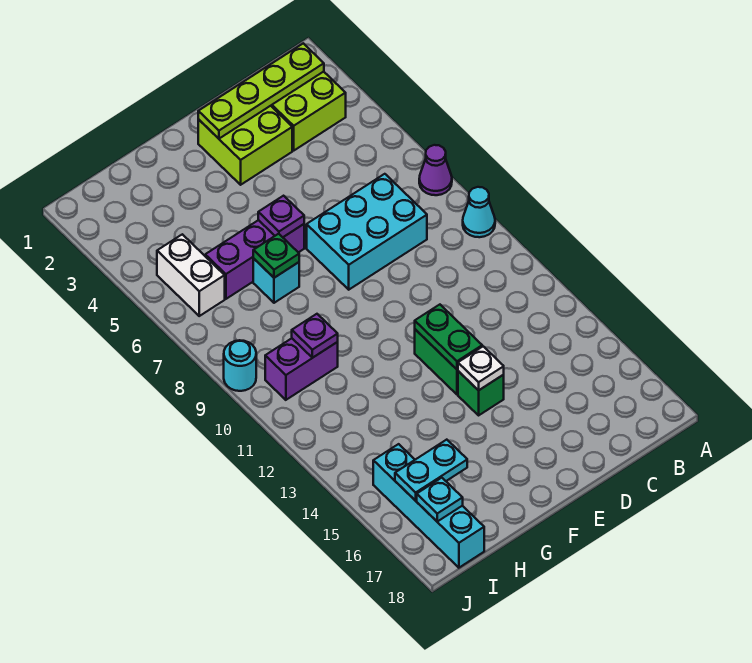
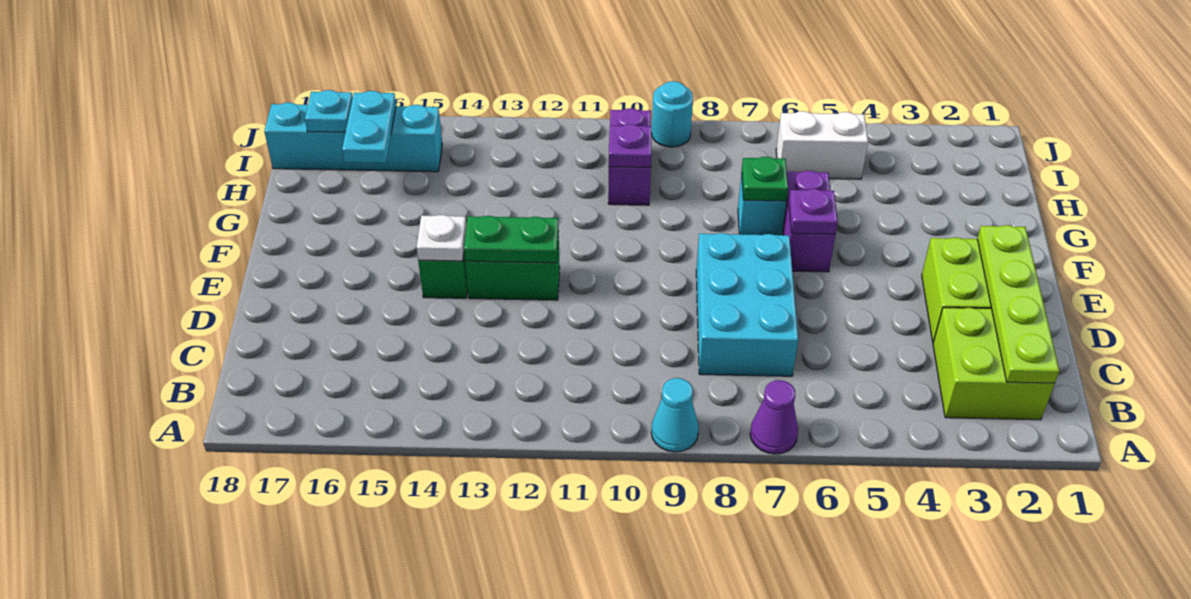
purple brick F6:H6 level 1 -> purple brick F6:G6 level 1

